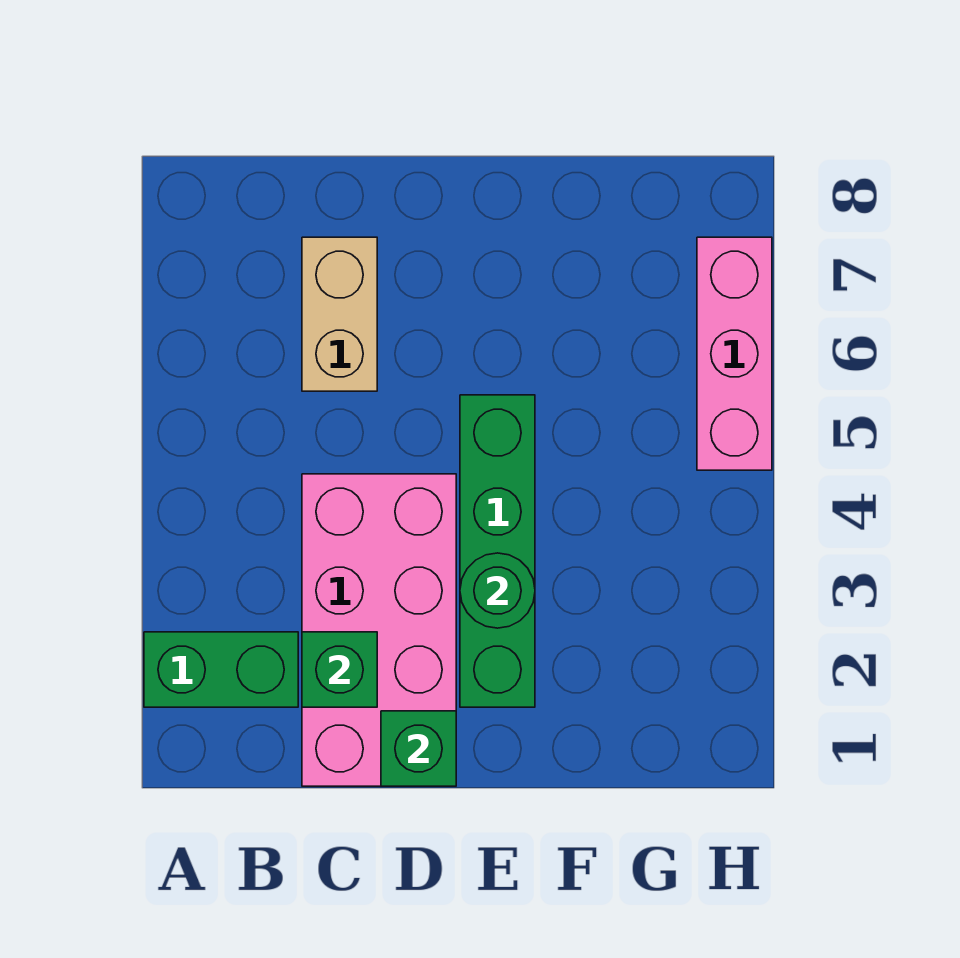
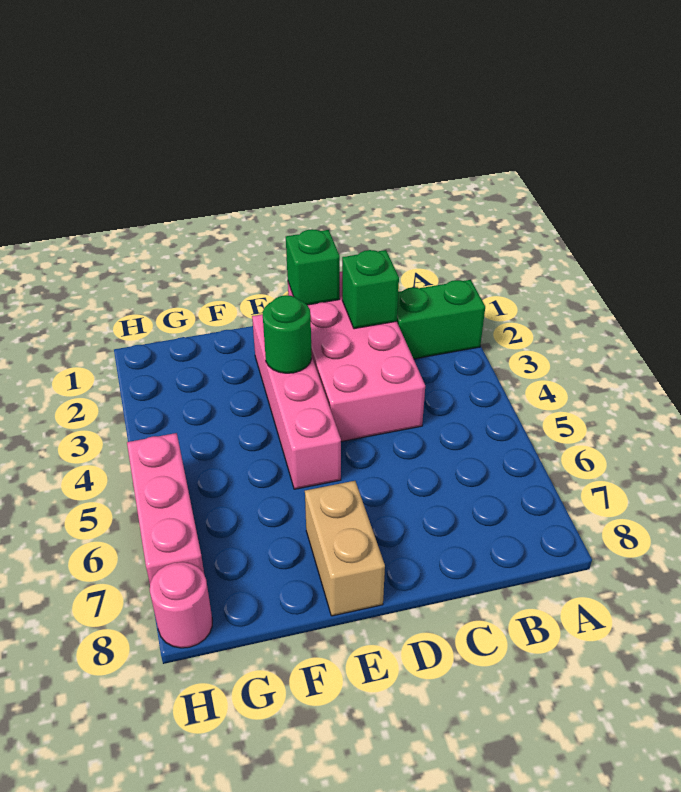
tan brick C6:C7 level 1 -> tan brick E7:E8 level 1
green brick E2:E5 level 1 -> pink brick E2:E5 level 1
none -> pink round brick H8 level 1

